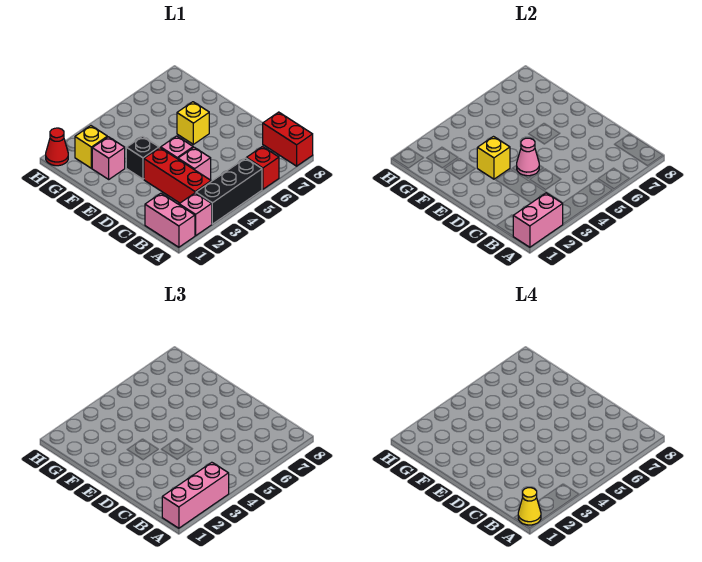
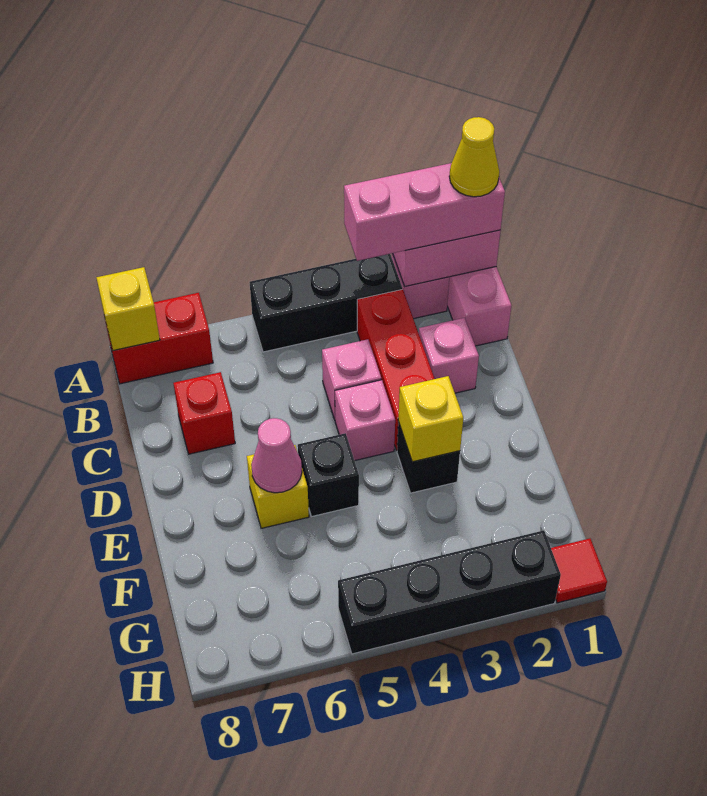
red brick A6 level 1 -> red brick C7 level 1
red brick A8:B8 level 1 -> red brick A7:A8 level 1
pink cone D4 level 2 -> pink cone E6 level 2
none -> black brick E5 level 1
pink brick F2 level 1 -> pink brick C2 level 1
yellow brick G2 level 1 -> yellow brick A8 level 2
red cone H1 level 1 -> red tile H1 level 1
none -> black brick H2:H5 level 1

